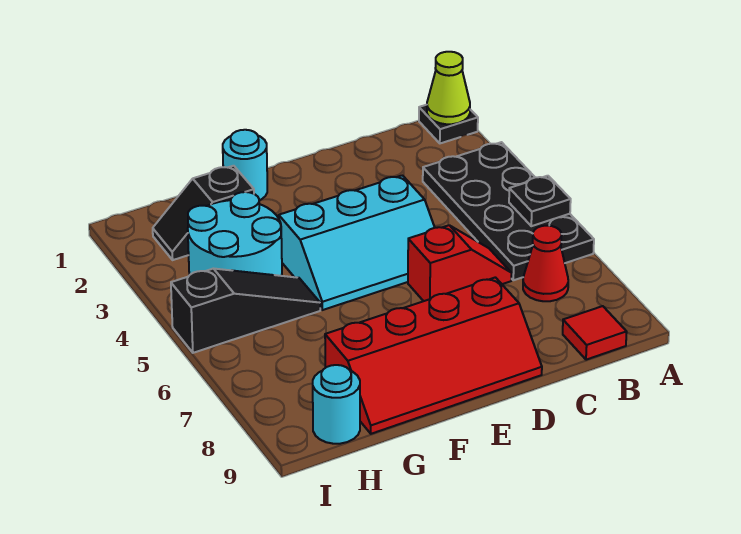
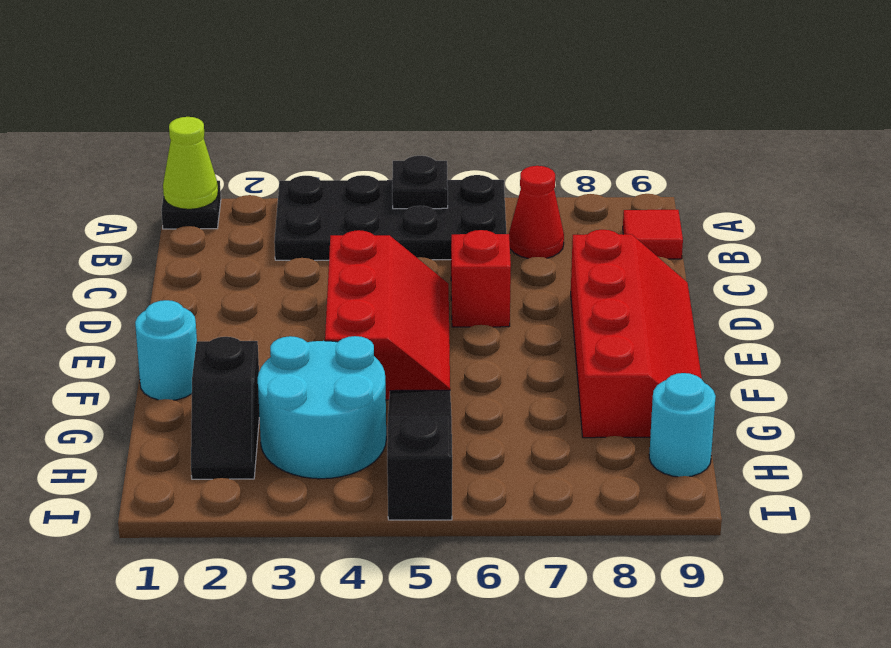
cyan slope D4:F5 level 1 top 4 -> red slope D4:F5 level 1 top 4

